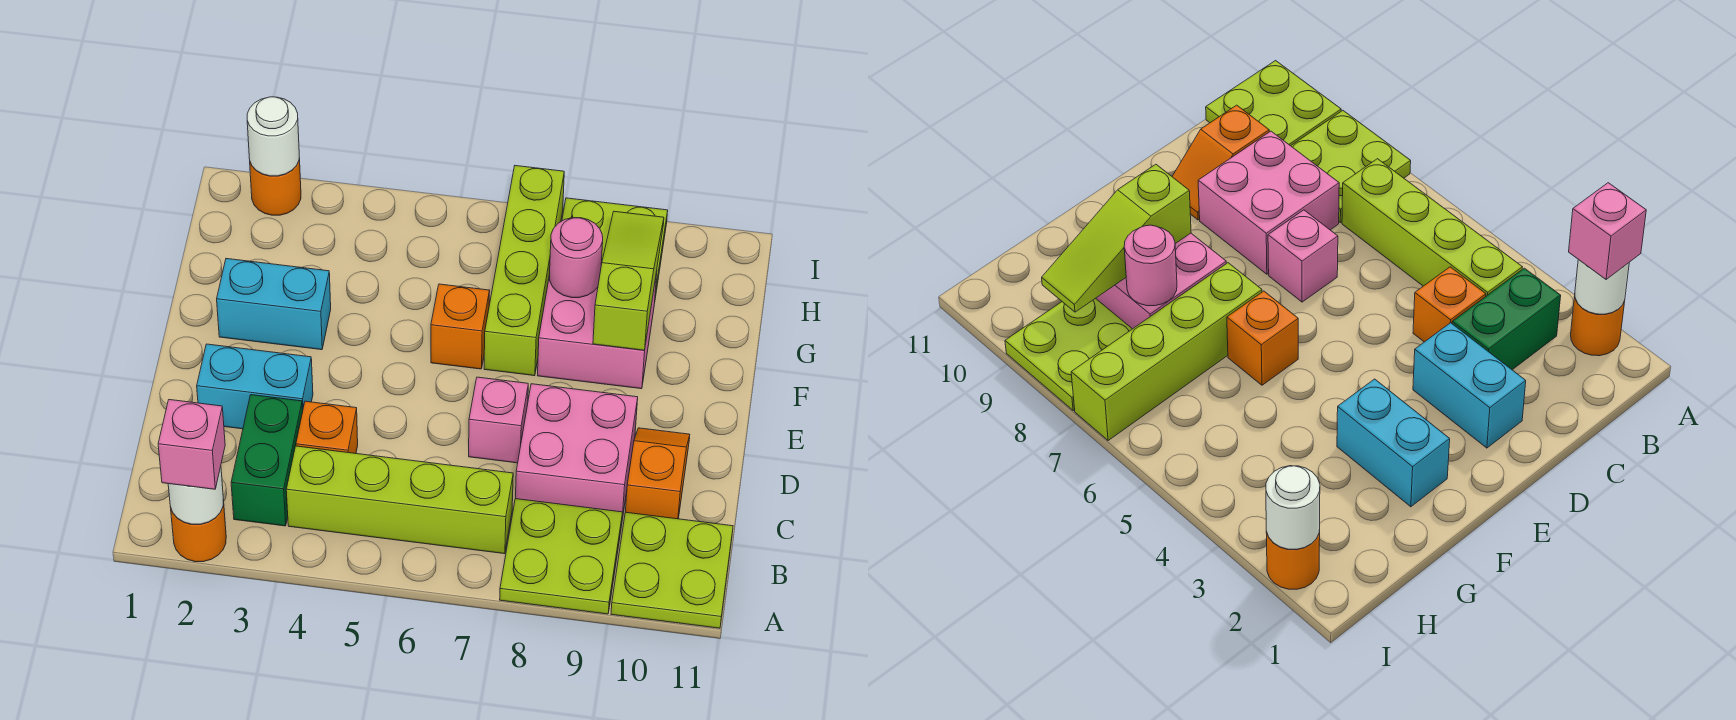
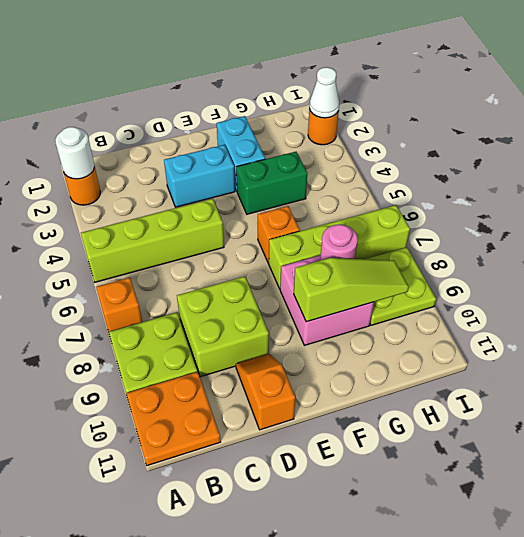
pink brick A2 level 3 -> none
lime plate A10:B11 level 1 -> orange plate A10:B11 level 1
green brick B3:C3 level 1 -> green brick F4:G4 level 1
lime brick B4:B7 level 1 -> lime brick A5:D5 level 1
orange brick C4 level 1 -> orange brick A7 level 1
pink brick C8:D9 level 1 -> lime brick C8:D9 level 1
orange slope C10:D10 level 1 top C -> orange slope D10:D11 level 1 top 11
cyan brick D2:D3 level 1 -> cyan brick D3:E3 level 1
pink brick D7 level 1 -> none
white round brick I2 level 2 -> white cone I2 level 2

